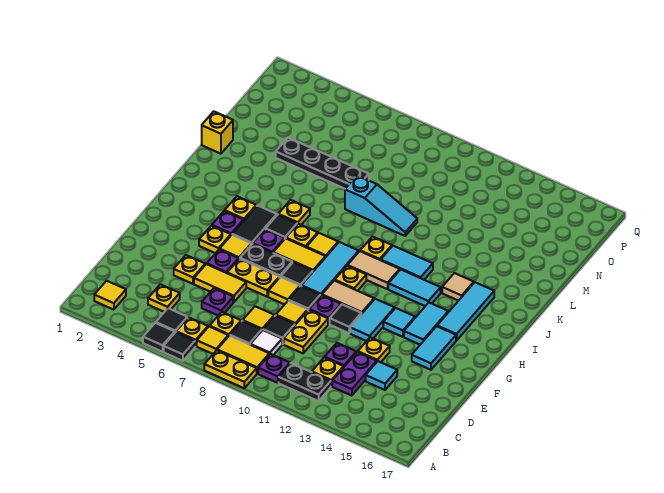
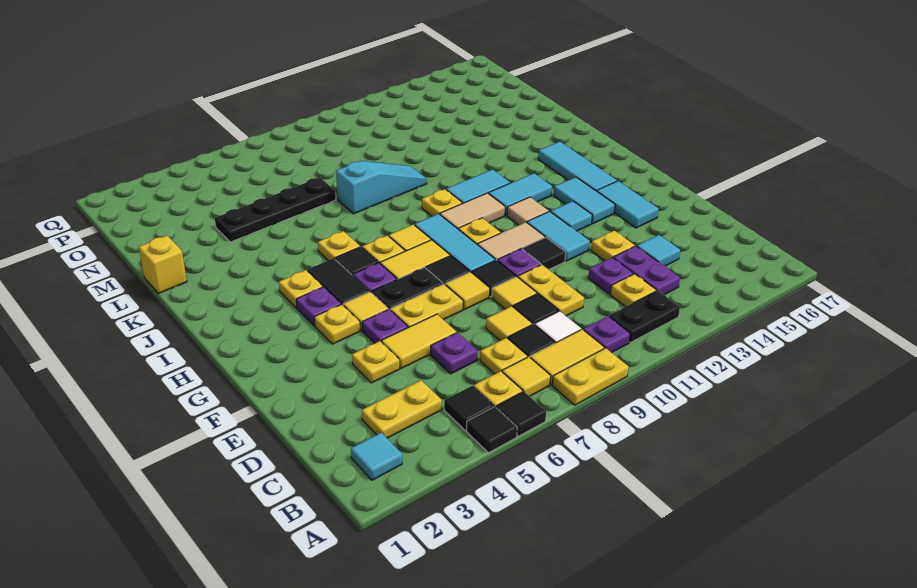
yellow tile B2 level 1 -> cyan tile B2 level 1
yellow plate C4 level 1 -> yellow plate C3:C4 level 1
tan tile J14 level 1 -> tan tile H12 level 1

